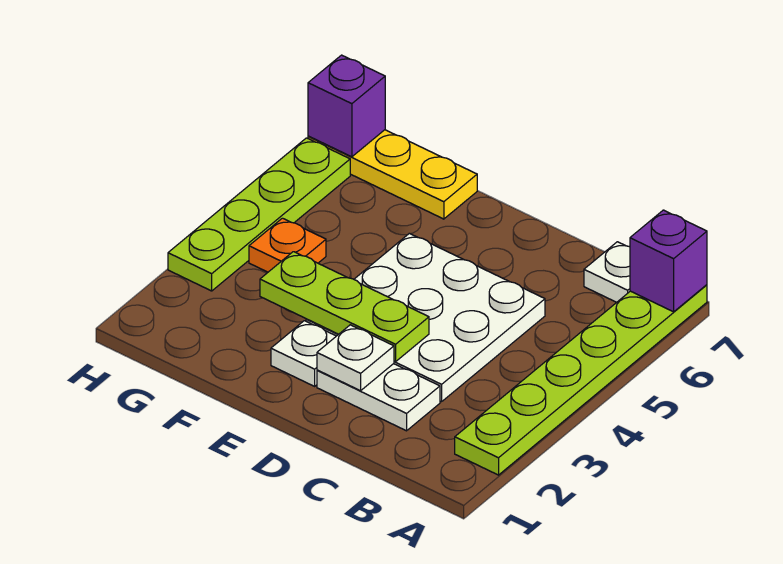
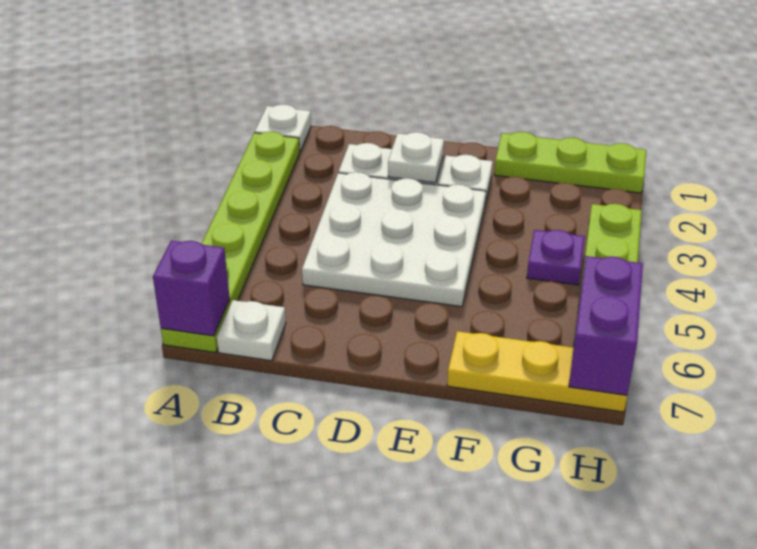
none -> white plate A1 level 1
lime plate D3:F3 level 2 -> lime plate F1:H1 level 1
orange plate G4 level 1 -> purple plate G4 level 1
purple brick H7 level 2 -> purple brick H6:H7 level 2

